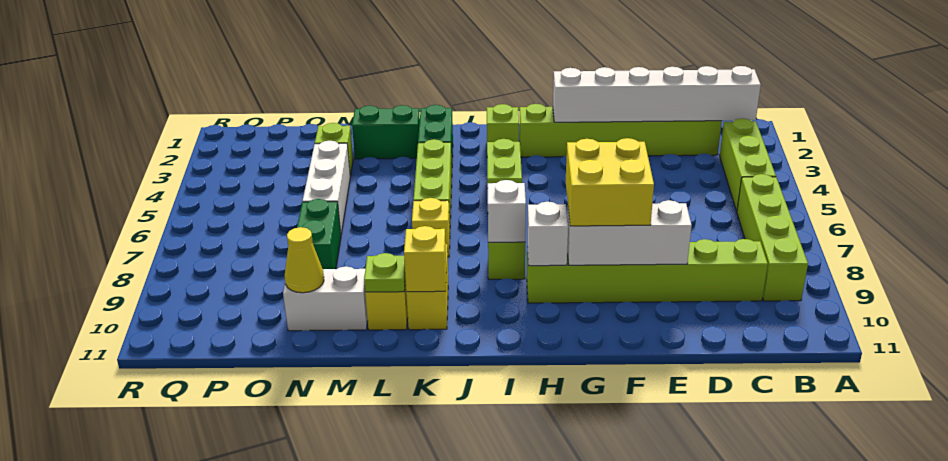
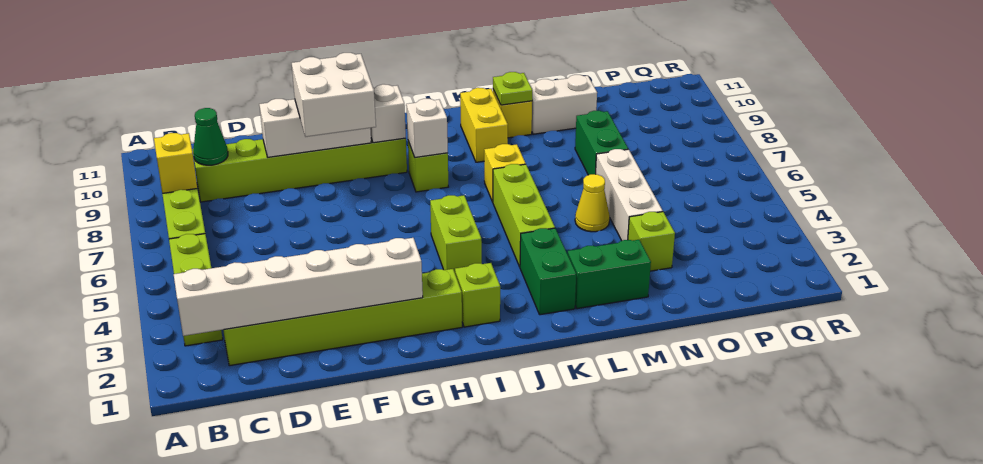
none -> green cone C9 level 2
yellow brick F8:G9 level 3 -> white brick F8:G9 level 3
yellow brick K10 level 2 -> yellow brick B8 level 2
yellow cone N10 level 2 -> yellow cone M5 level 1

